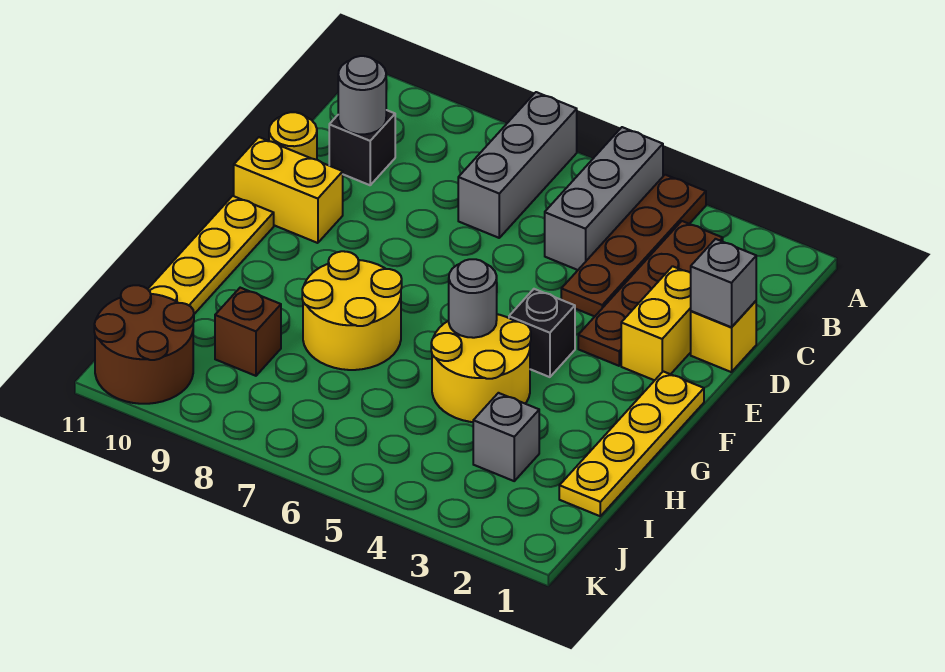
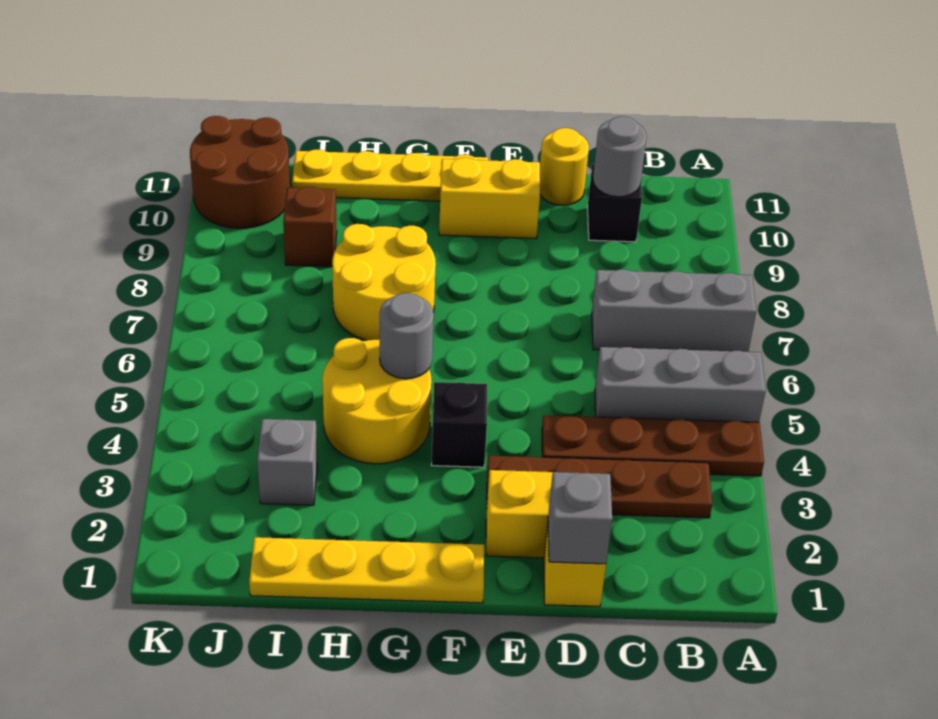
yellow brick E10:E11 level 1 -> yellow brick E10:F10 level 1

